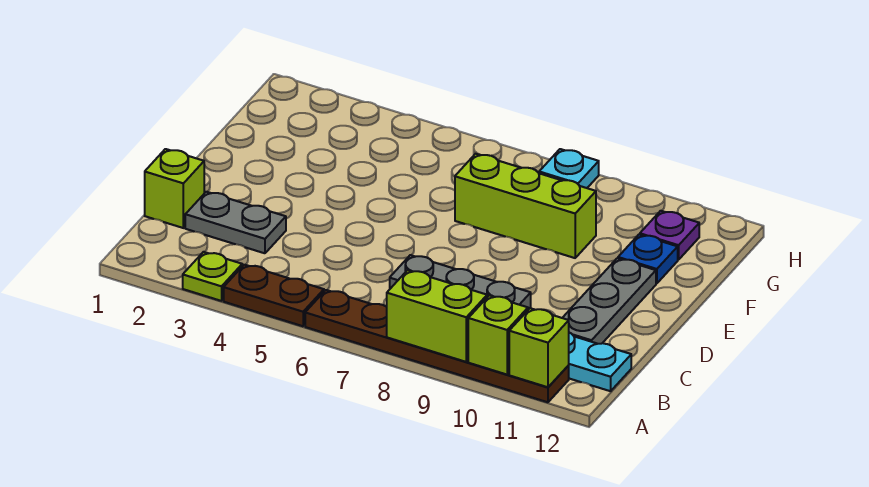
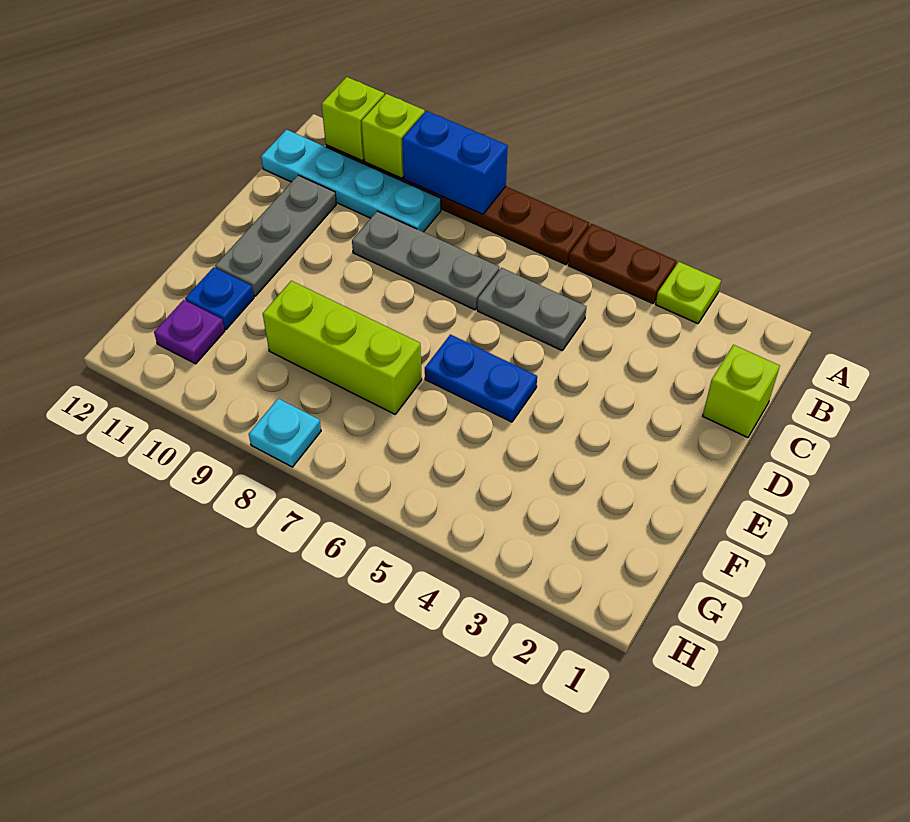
lime brick A8:A9 level 2 -> blue brick A8:A9 level 2
grey plate C2:C3 level 1 -> grey plate C5:C6 level 1
none -> blue plate E5:E6 level 1

